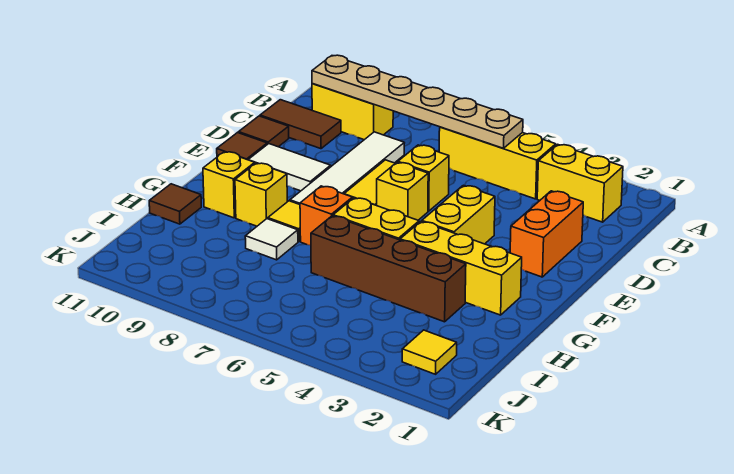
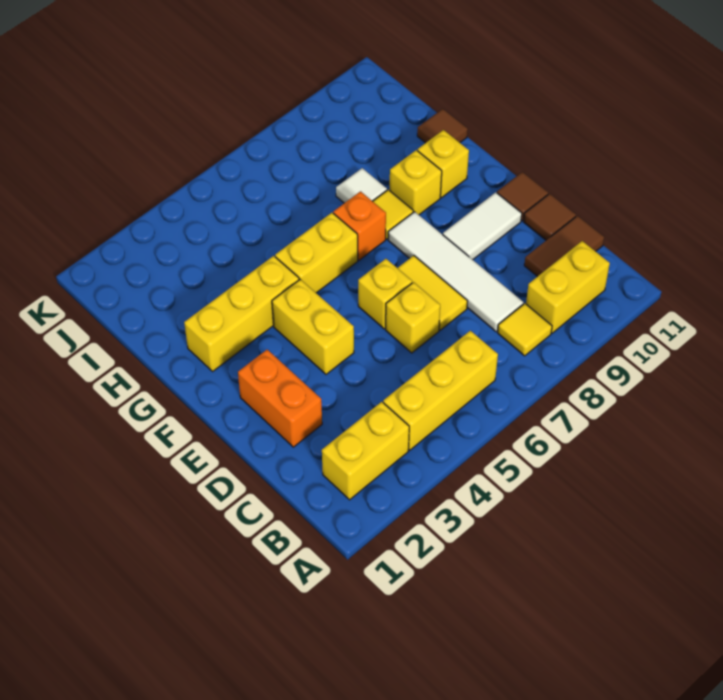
tan plate B5:B10 level 2 -> none
brown brick H3:H6 level 1 -> none
yellow tile J2 level 1 -> yellow tile B8 level 1

